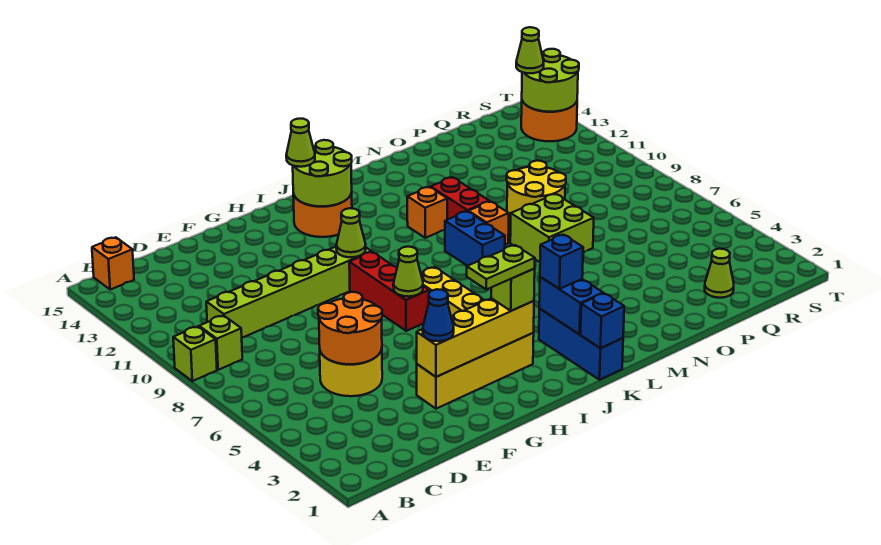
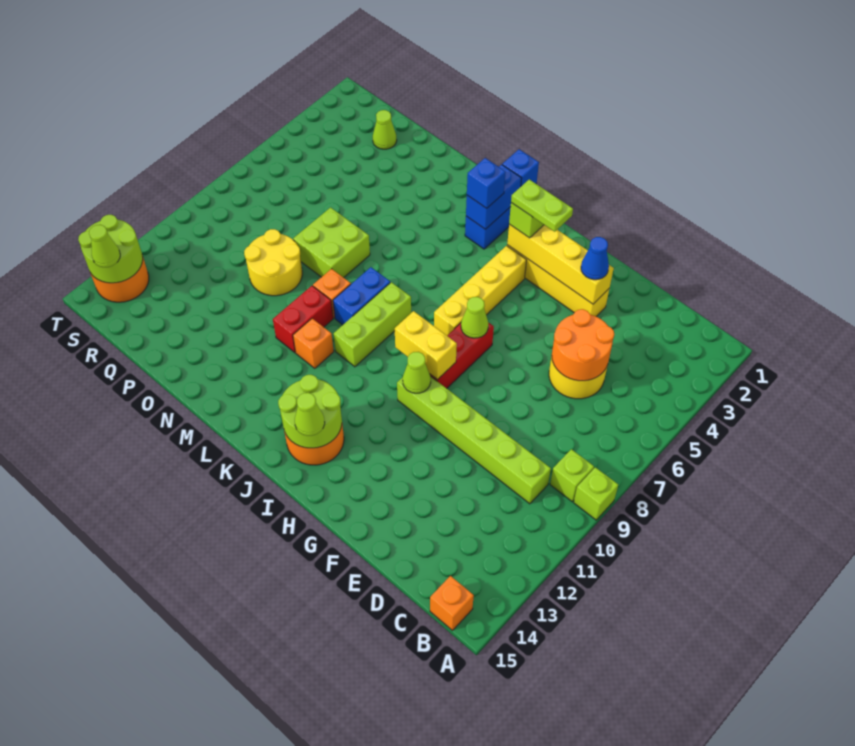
none -> yellow brick H9:I9 level 2
none -> lime brick K8:K10 level 1

